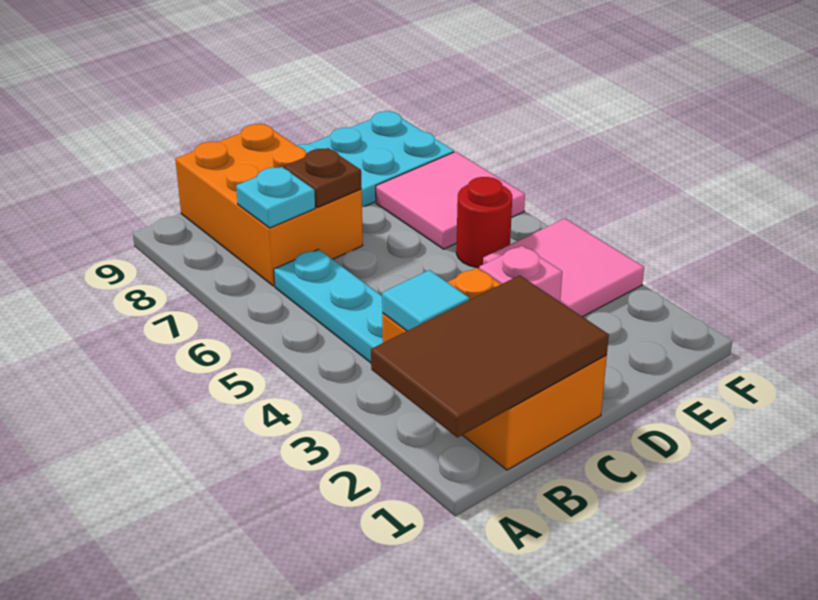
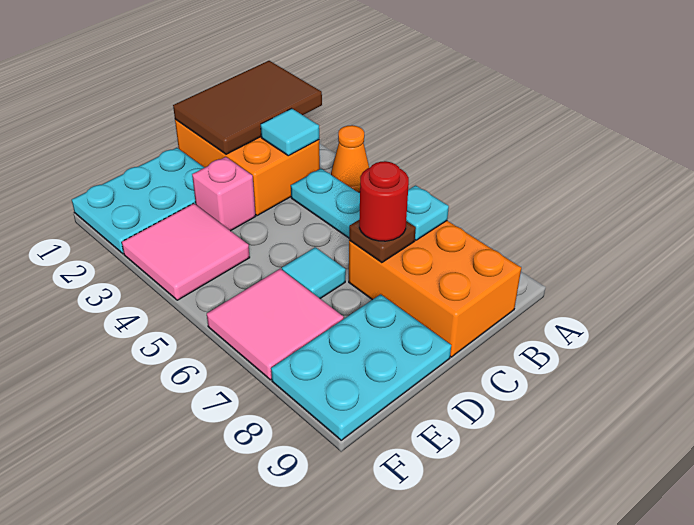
none -> orange cone A4 level 1
none -> cyan plate D1:F2 level 1
none -> cyan tile D6 level 1
red round brick E5 level 1 -> red round brick C7 level 3

